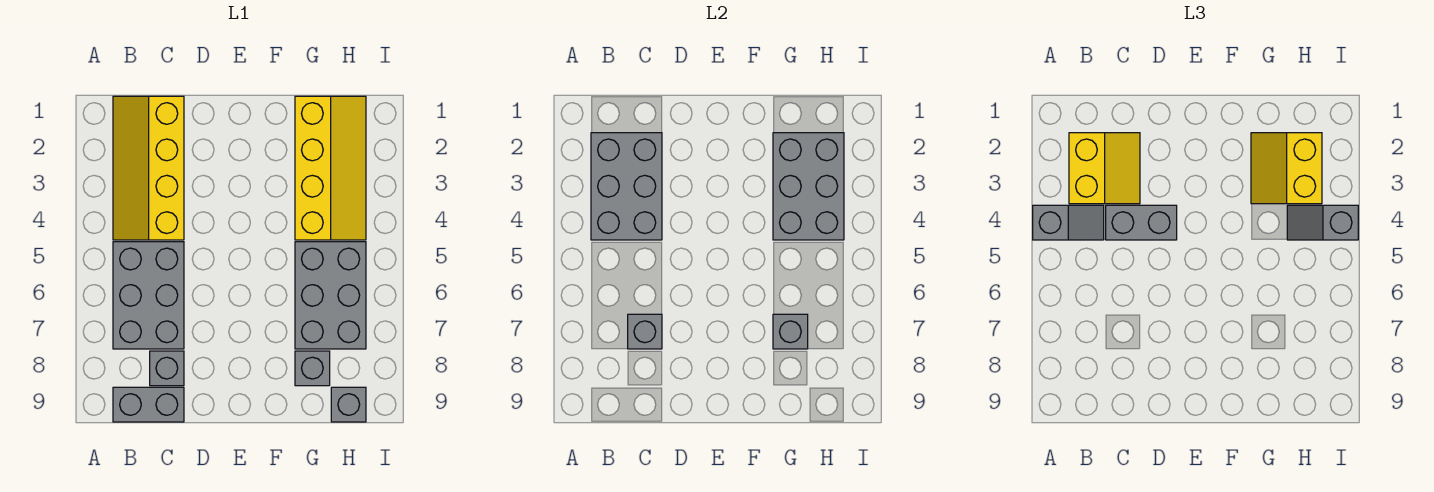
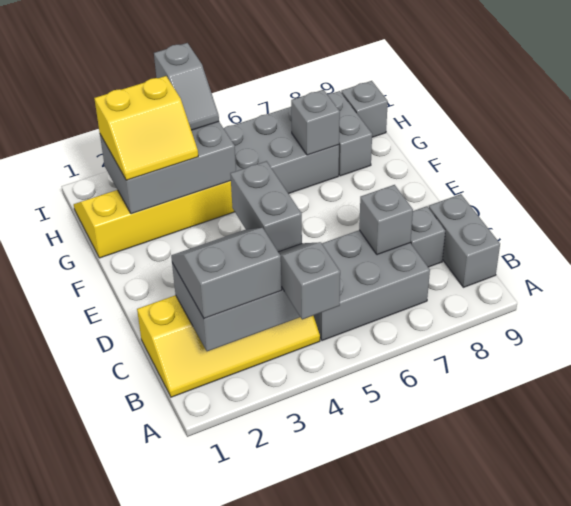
yellow slope B2:C3 level 3 top B -> grey slope B2:C3 level 3 top B
grey brick G8 level 1 -> grey brick G8:H8 level 1

